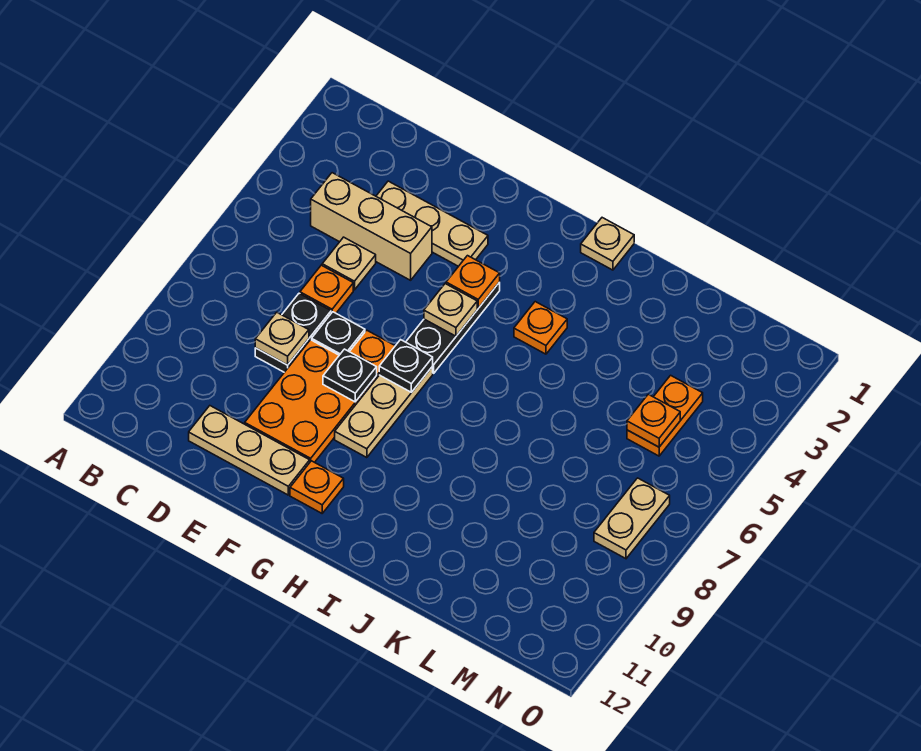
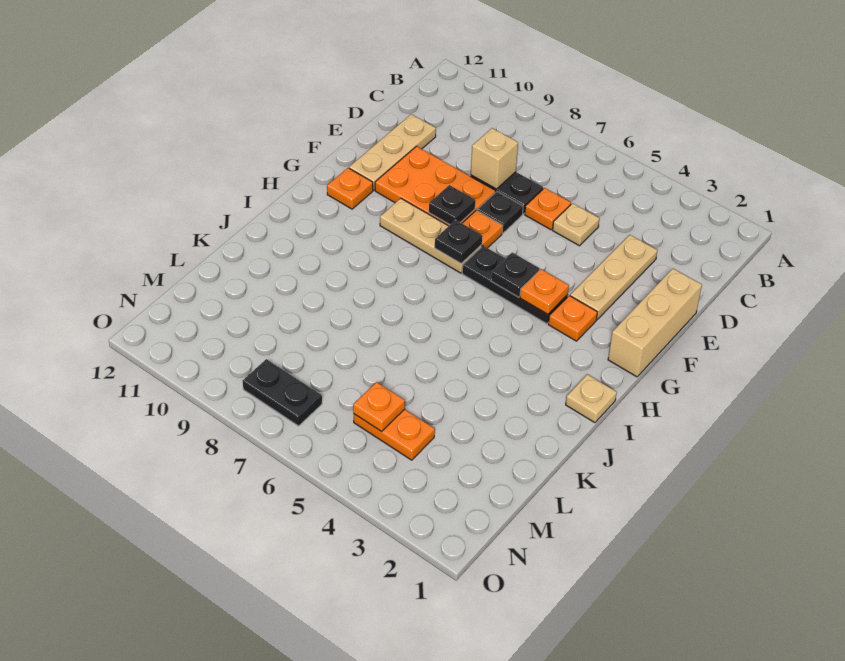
tan brick C4:E4 level 1 -> tan brick E1:G1 level 1
tan plate D8 level 2 -> tan brick D8 level 2
tan plate G5 level 2 -> black plate G5 level 2
orange plate I4 level 1 -> orange plate G3 level 1
tan plate N7:N8 level 1 -> black plate N7:N8 level 1

